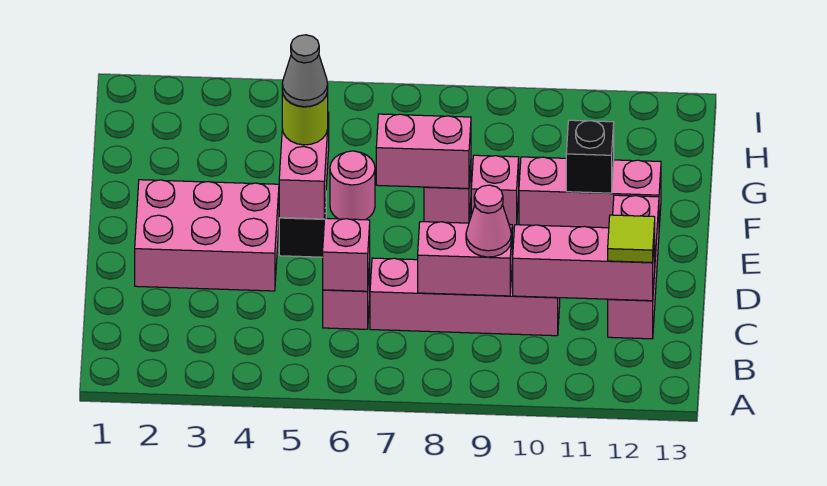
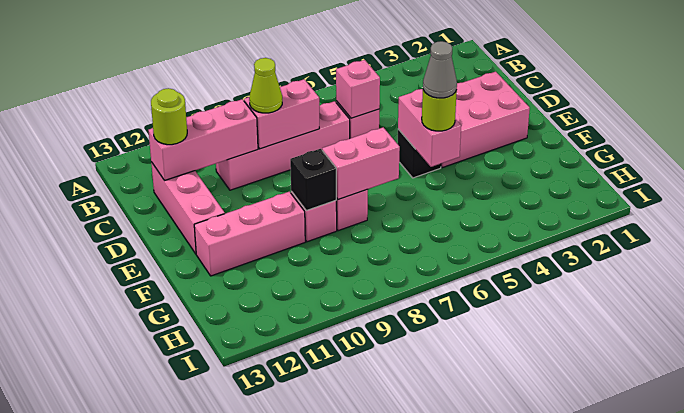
pink cone C9 level 3 -> lime cone C9 level 3
lime tile C12 level 3 -> lime round brick C12 level 3
pink round brick F6 level 1 -> none
black brick F11 level 2 -> black brick F9 level 2

